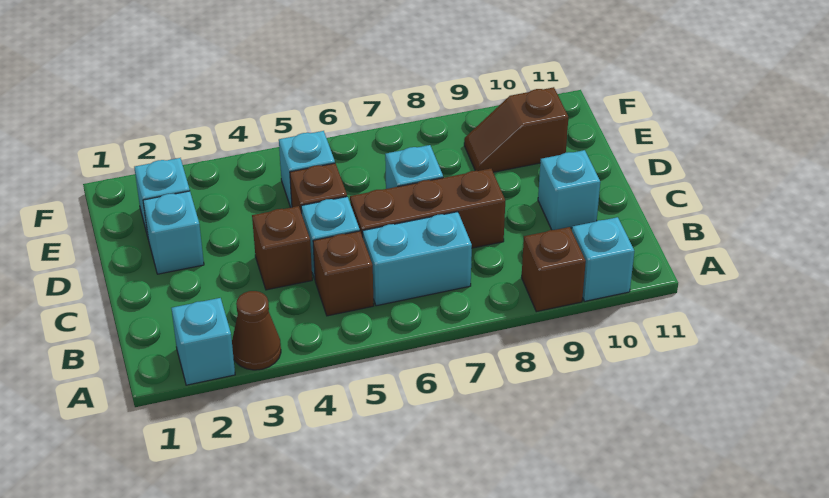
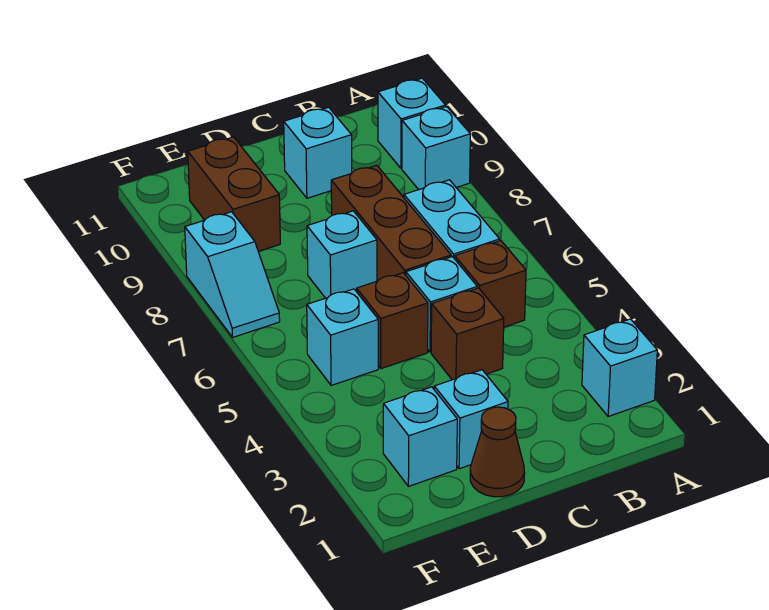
brown cone A3 level 1 -> brown cone D1 level 1
brown brick A9 level 1 -> cyan brick A9 level 1
brown slope E9:E10 level 1 top 10 -> brown brick E9:E10 level 1
none -> cyan slope F7:F8 level 1 top 8

